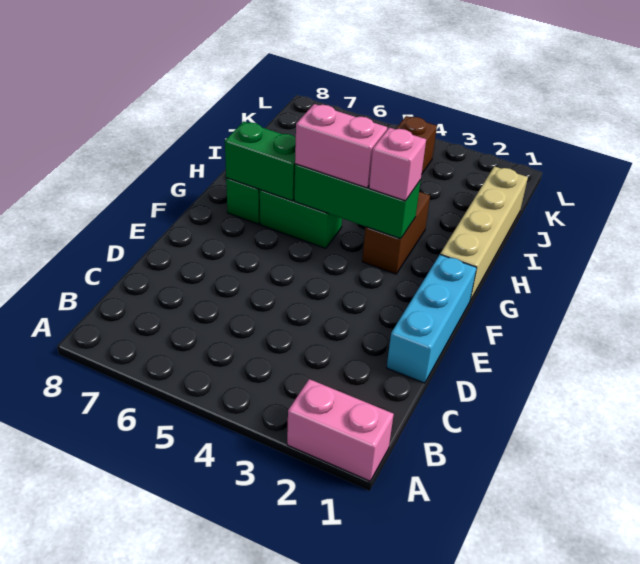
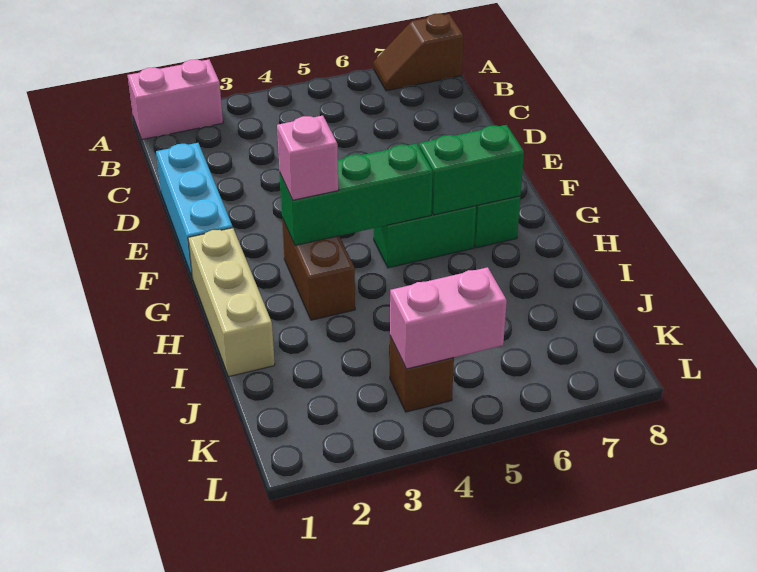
none -> brown slope A7:A8 level 1 top 8
tan brick G1:J1 level 1 -> tan brick G1:I1 level 1
pink brick G4:G5 level 3 -> pink brick K4:K5 level 2

